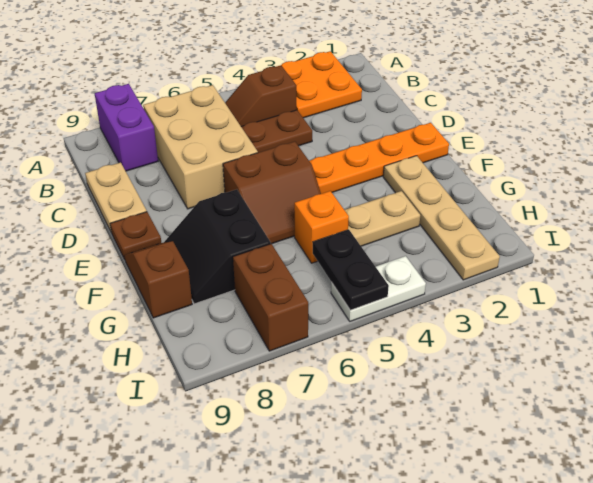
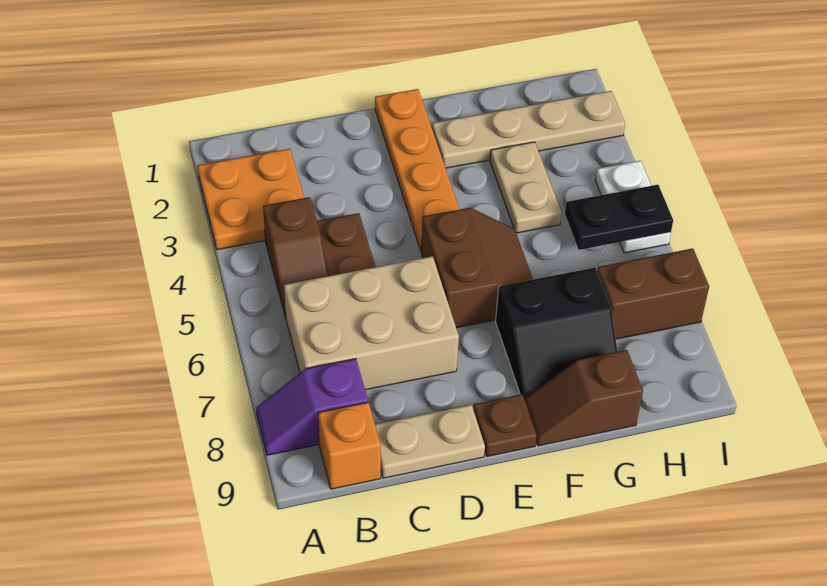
purple brick A8:B8 level 1 -> purple slope A8:B8 level 1 top B
orange brick G5 level 1 -> orange brick B9 level 1

